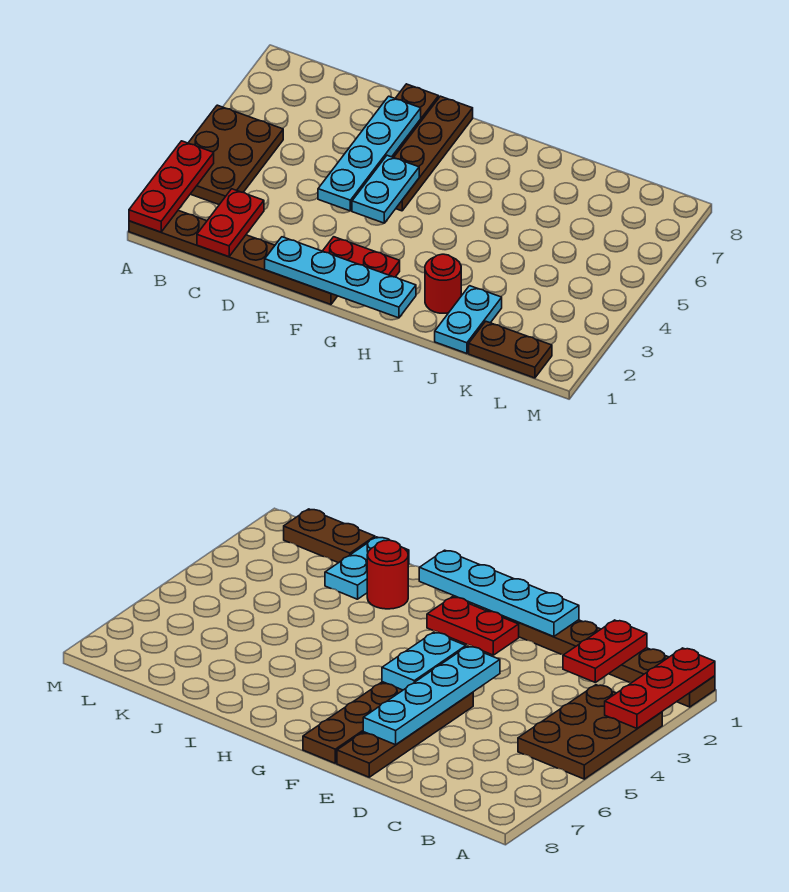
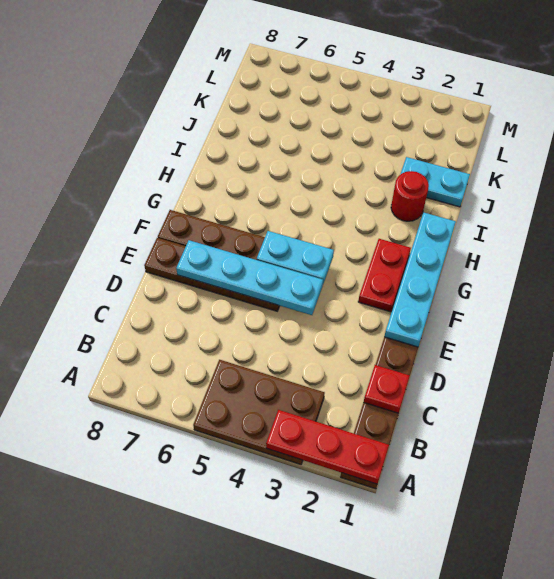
red plate C1:C2 level 2 -> red plate C1 level 2
brown plate K1:L1 level 1 -> none

